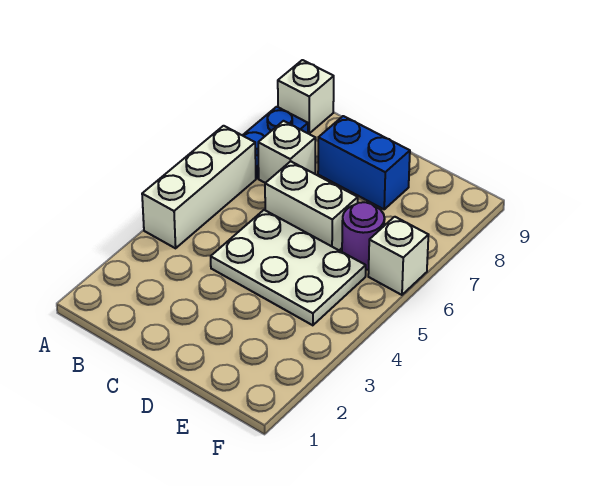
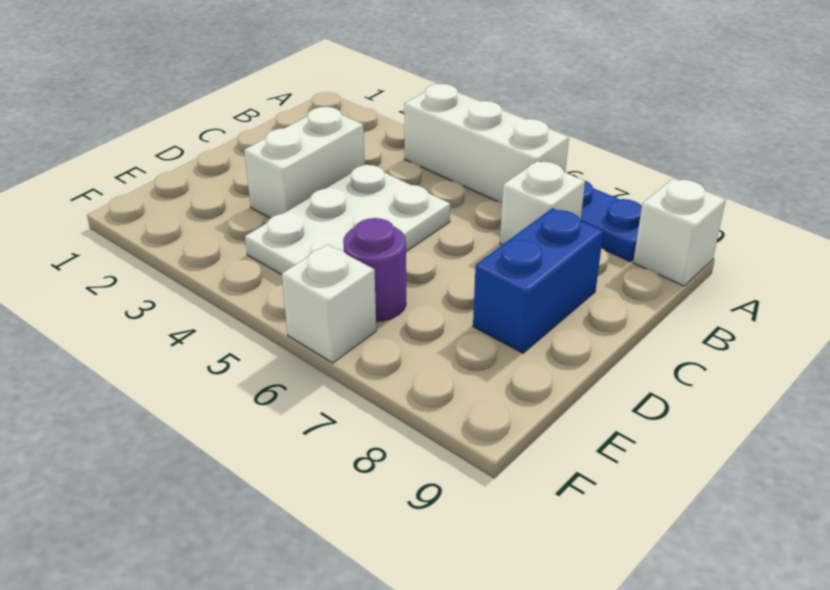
white brick C6:D6 level 1 -> white brick C3:D3 level 1

